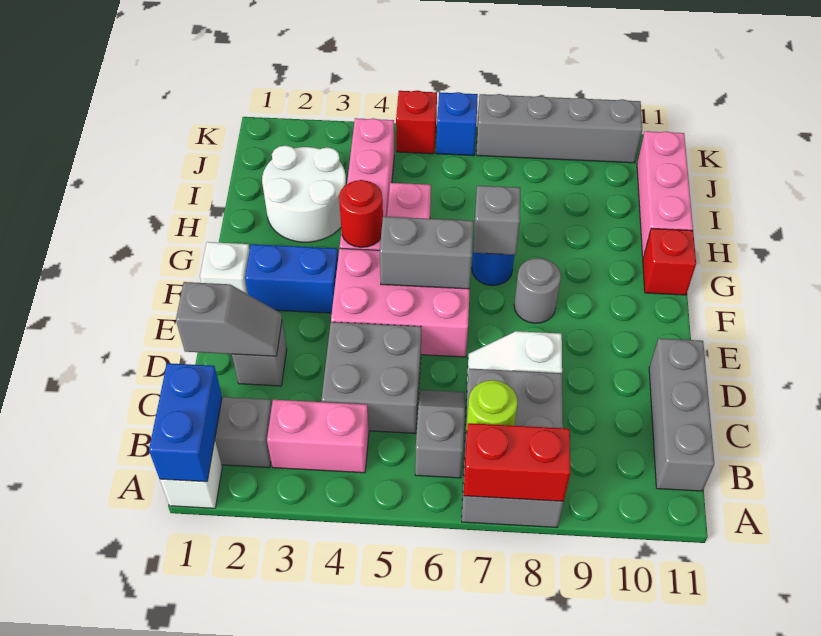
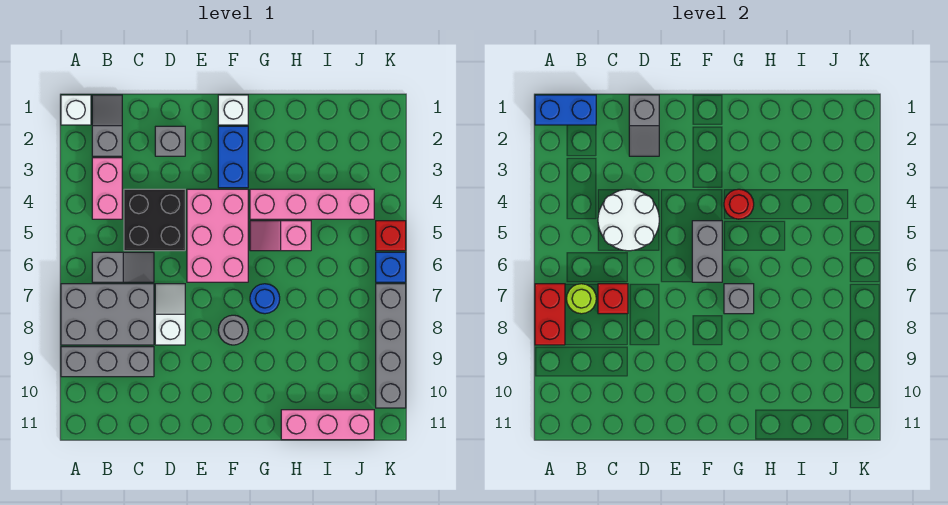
grey brick B11:D11 level 1 -> grey brick A9:C9 level 1
grey brick C4:D5 level 1 -> black brick C4:D5 level 1
red brick G11 level 1 -> red brick C7 level 2
white round brick H2:I3 level 1 -> white round brick C4:D5 level 2

